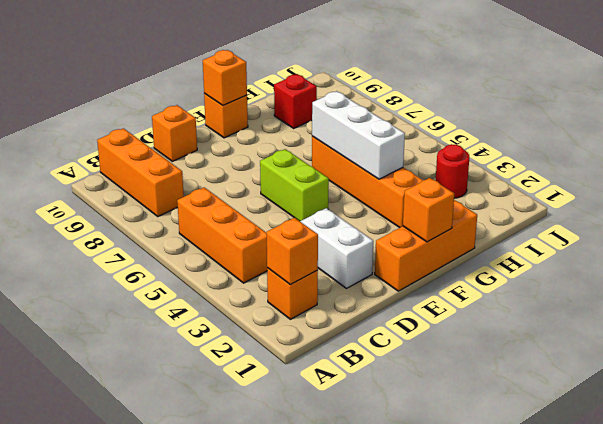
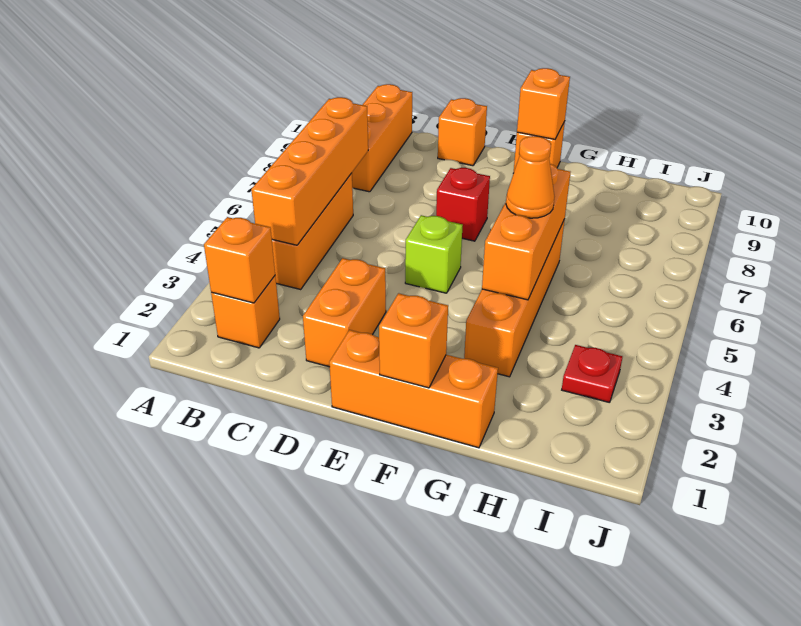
none -> orange brick B4:B7 level 2
white brick D2:D3 level 1 -> orange brick D2:D3 level 1
lime brick E5:E6 level 1 -> lime brick E5 level 1
white brick G4:G6 level 2 -> orange brick G4:G6 level 2
none -> orange cone G5 level 3
red brick H9 level 1 -> red brick E7 level 1
red round brick I3 level 1 -> red plate I3 level 1

